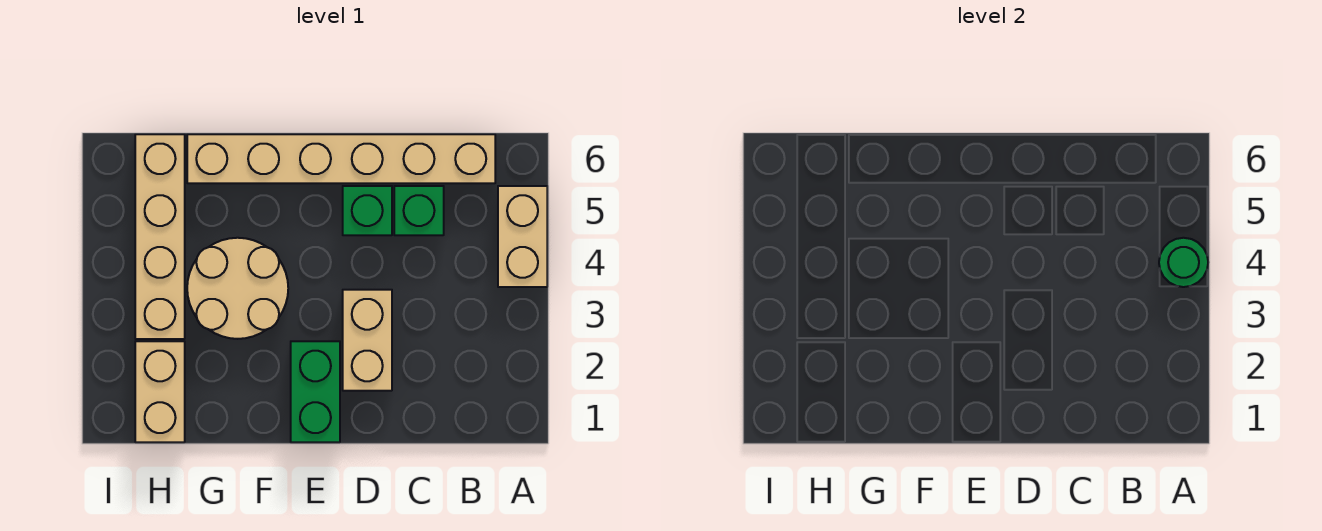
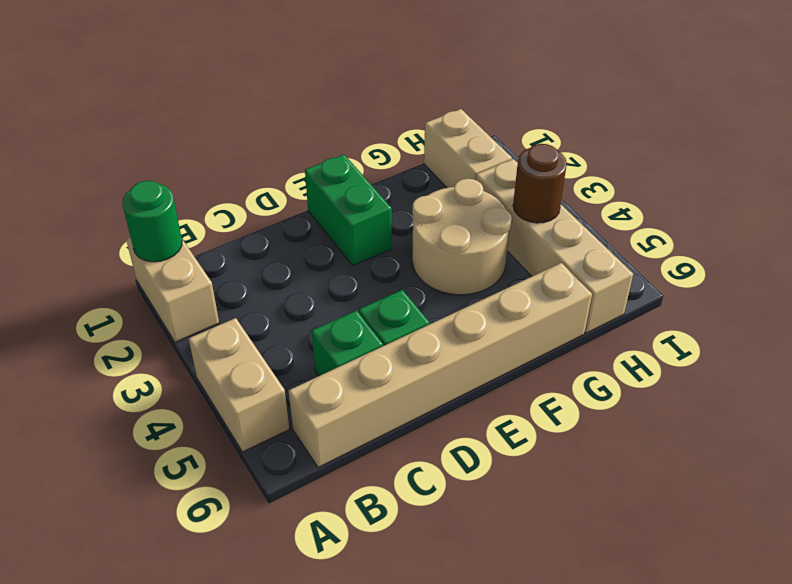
green round brick A4 level 2 -> green round brick A1 level 2
tan brick D2:D3 level 1 -> tan brick A1:A2 level 1
none -> brown round brick H4 level 2

